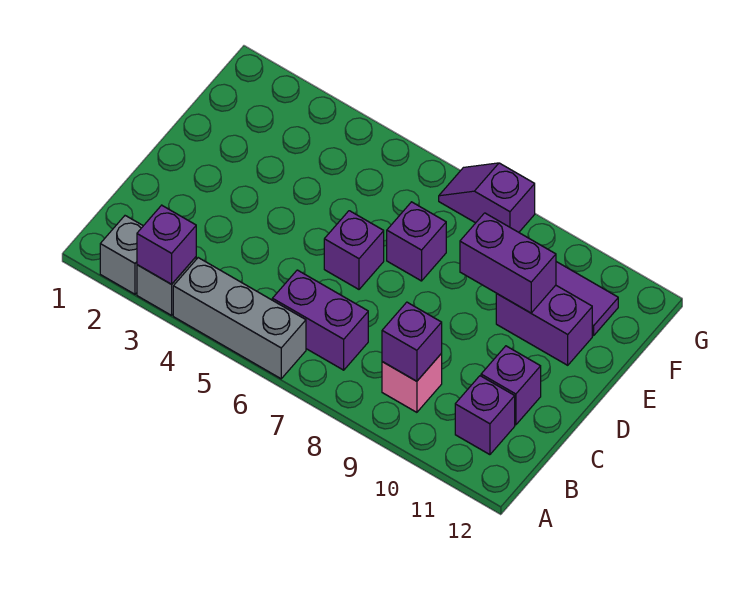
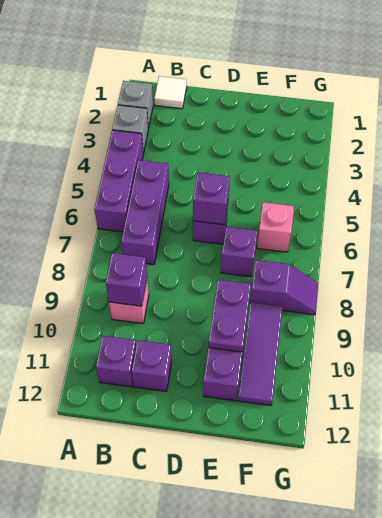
purple brick A3 level 2 -> purple brick D6 level 2
grey brick A4:A6 level 1 -> purple brick A4:A6 level 1
none -> white tile B1 level 1
purple brick B6:B7 level 1 -> purple brick B5:B7 level 1
purple brick E9:E10 level 2 -> purple plate E9:E10 level 2
none -> pink brick F6 level 1
purple slope G7:G8 level 1 top 8 -> purple slope F8:G8 level 1 top F

